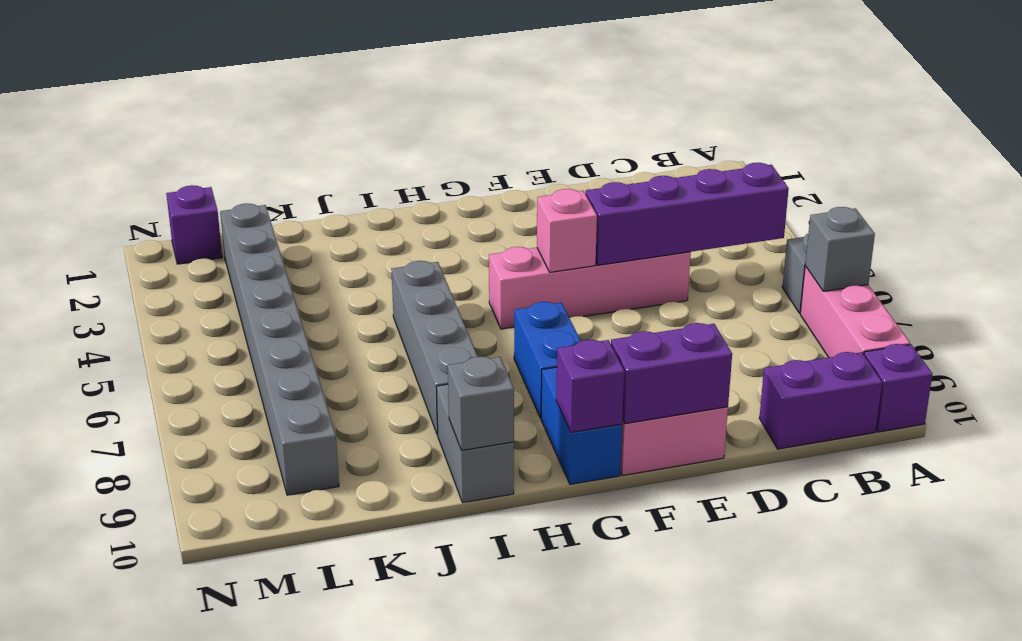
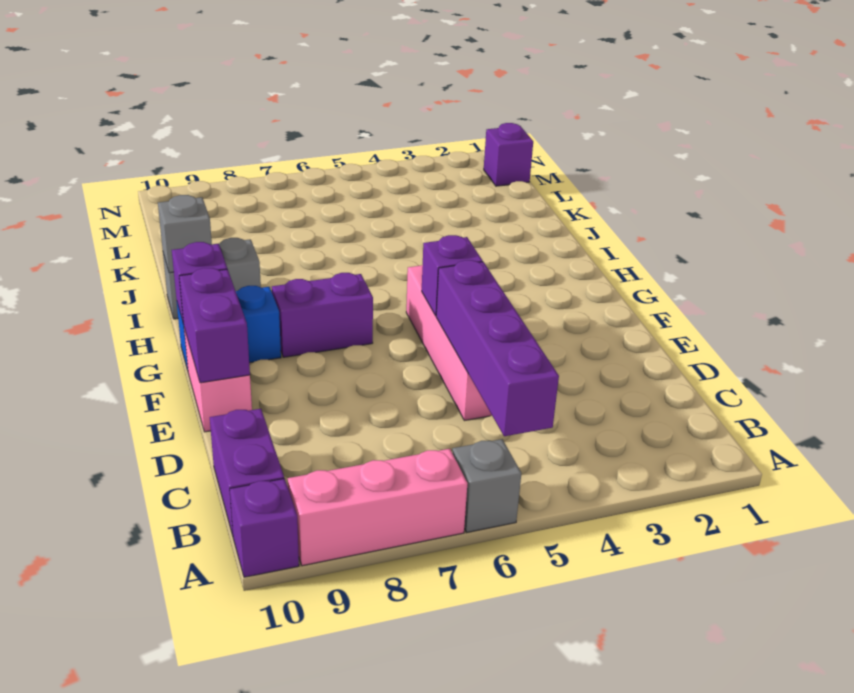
grey brick A7 level 2 -> none
pink brick F5 level 2 -> purple brick F5 level 2
blue brick G7:G8 level 1 -> purple brick G7:G8 level 1
grey brick I5:I8 level 1 -> none
grey brick L2:L9 level 1 -> none

